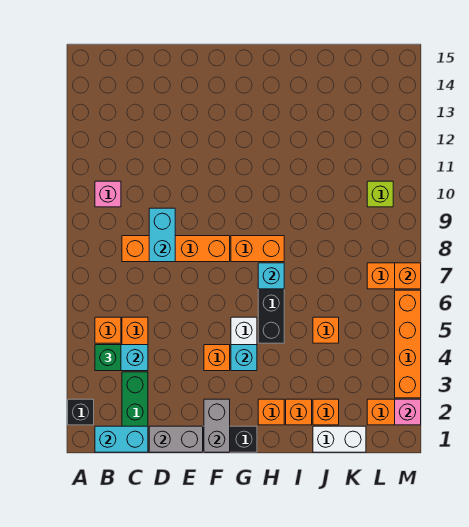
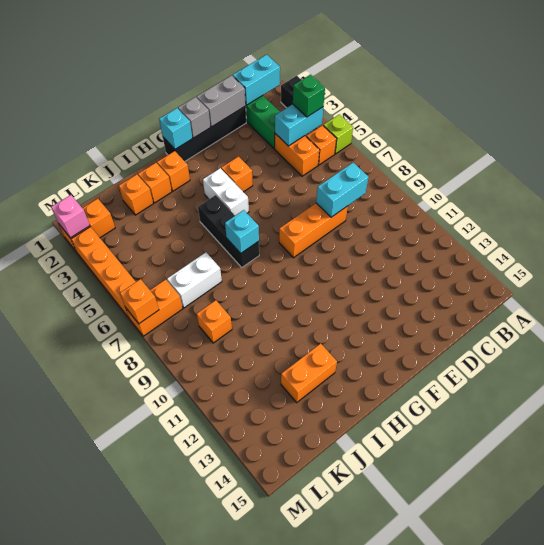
pink brick B10 level 1 -> none
orange brick C8:F8 level 1 -> orange brick D8:F8 level 1
cyan brick D8:D9 level 2 -> cyan brick C8:D8 level 2
grey brick F1:F2 level 2 -> grey brick F1 level 2
cyan brick G4 level 2 -> cyan brick G1 level 2
orange brick G8:H8 level 1 -> orange brick I13:J13 level 1
white brick J1:K1 level 1 -> white brick J7:K7 level 1
orange brick J5 level 1 -> orange brick K9 level 1
lime brick L10 level 1 -> lime brick A5 level 1

